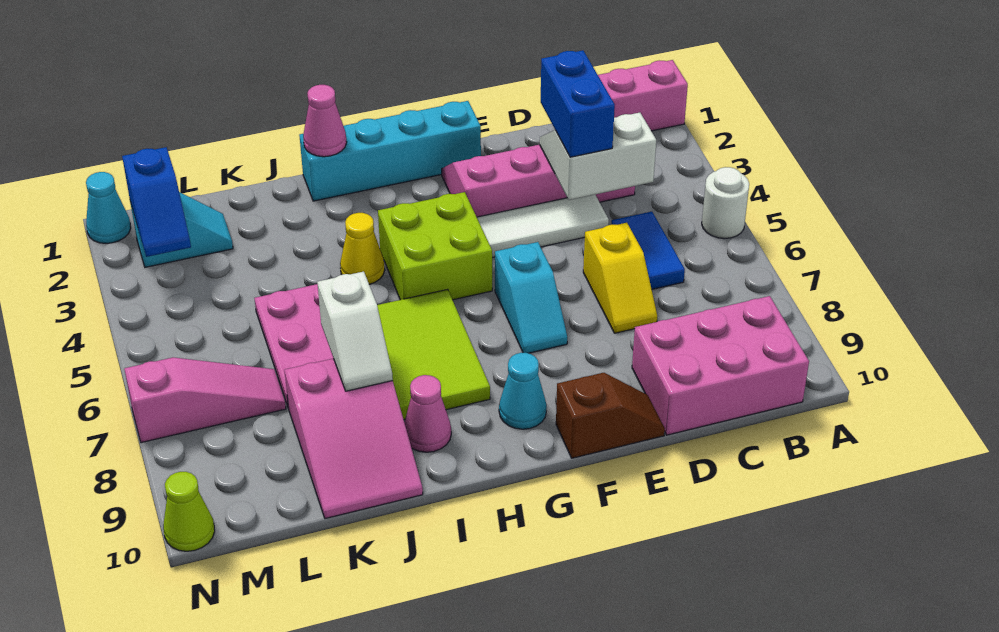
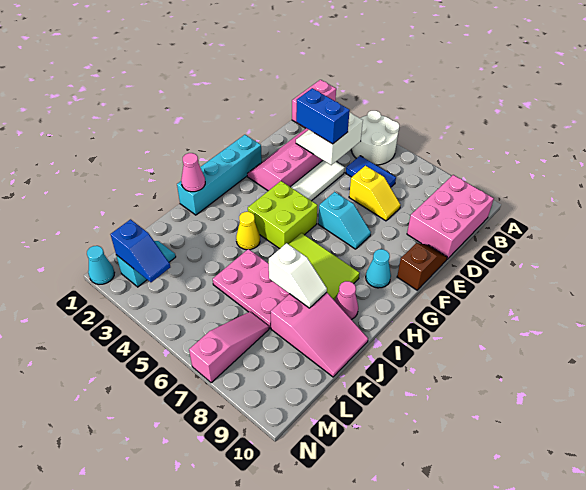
white round brick A5 level 1 -> white round brick A4:B5 level 1
lime cone N10 level 1 -> none

